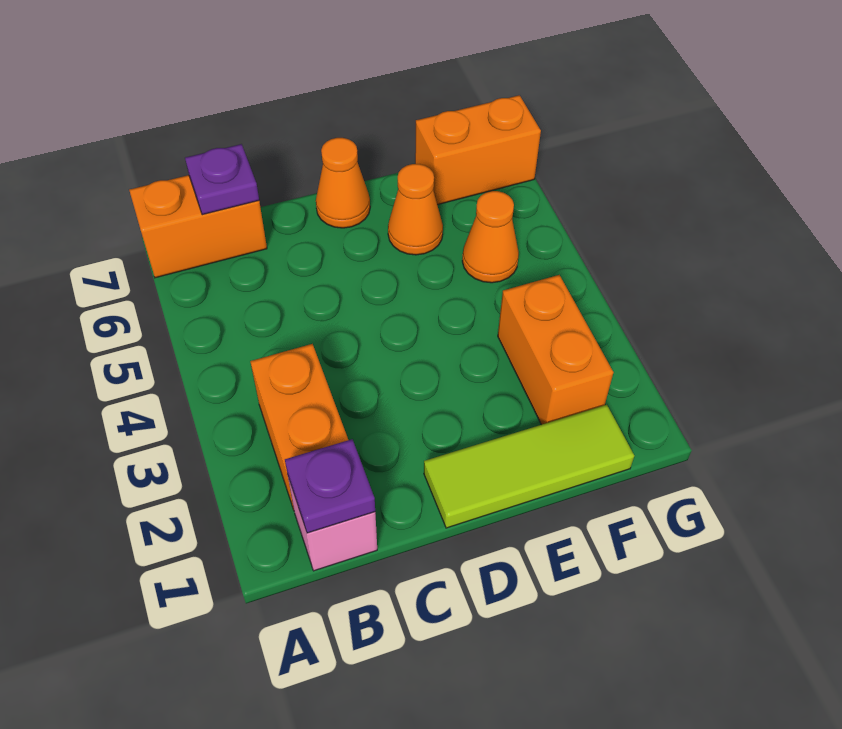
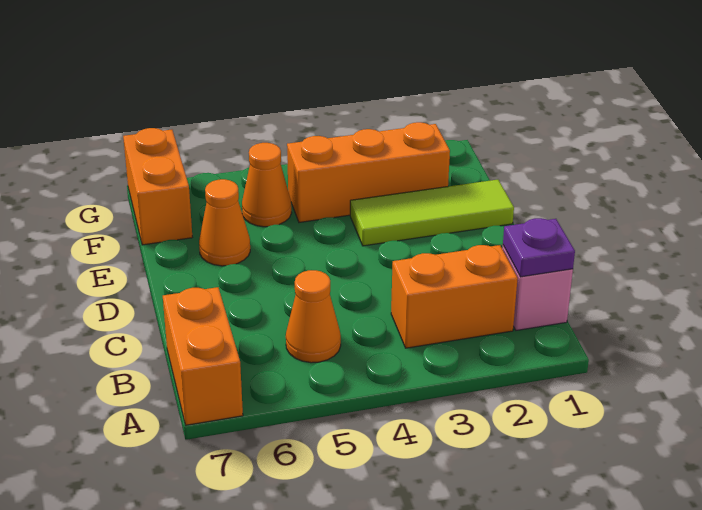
purple plate B7 level 2 -> none
lime tile D1:F1 level 1 -> lime tile E1:E3 level 1
orange cone D7 level 1 -> orange cone B5 level 1
orange brick F2:F3 level 1 -> orange brick F2:F4 level 1

